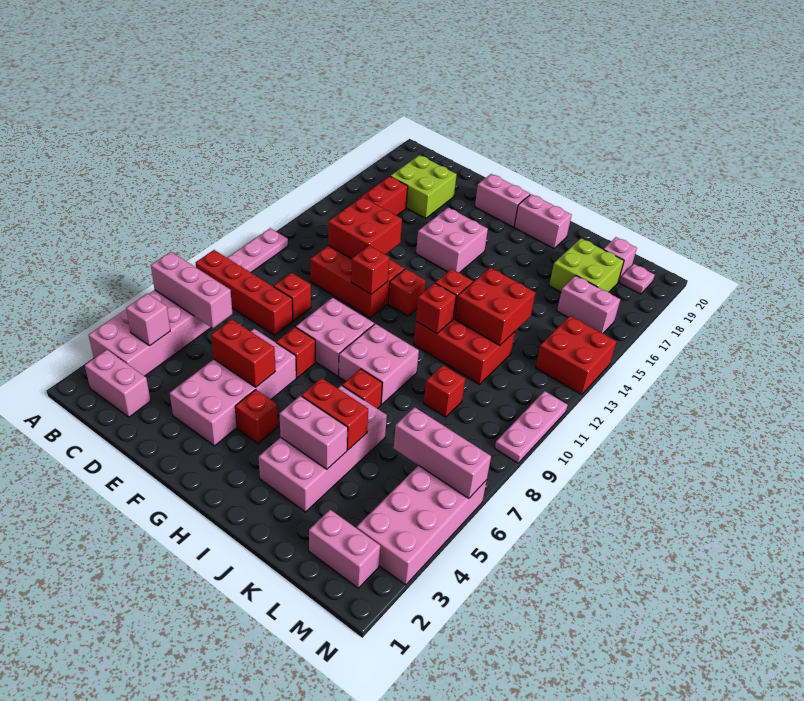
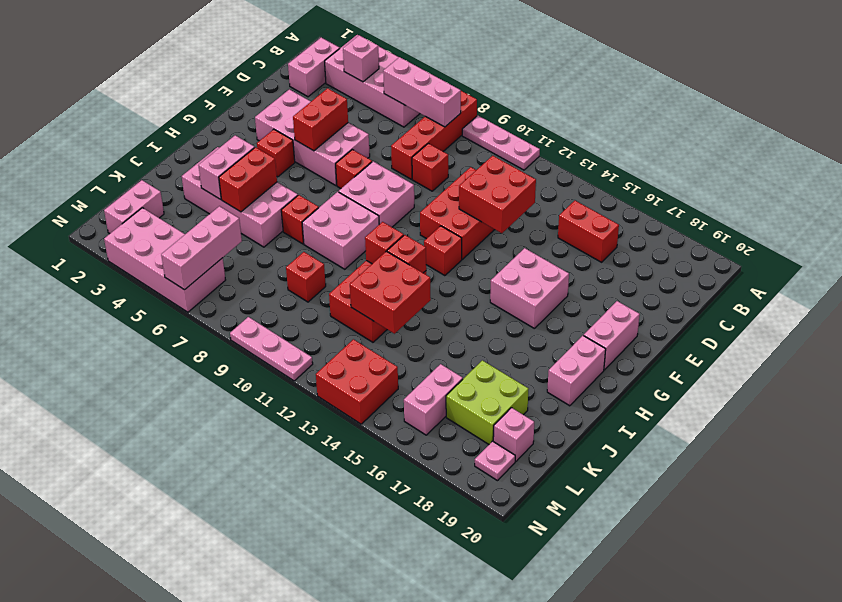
pink brick A6:C6 level 2 -> pink brick B6:B8 level 2
lime brick C17:D18 level 1 -> none
red brick F11 level 2 -> none

